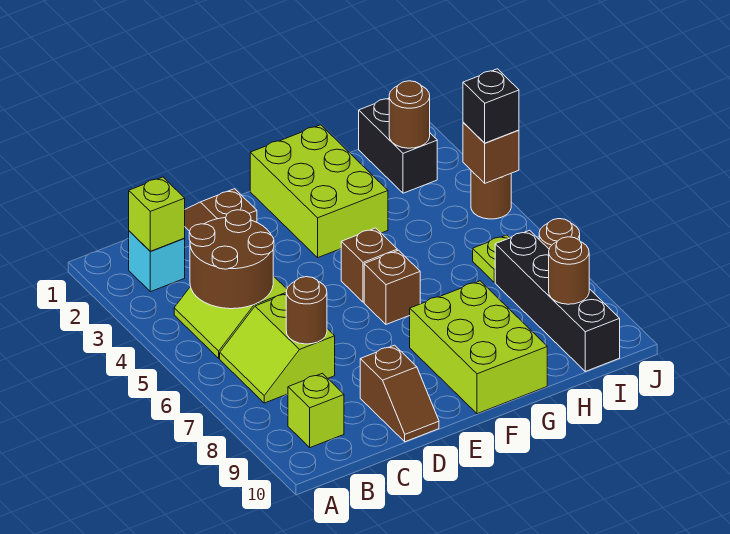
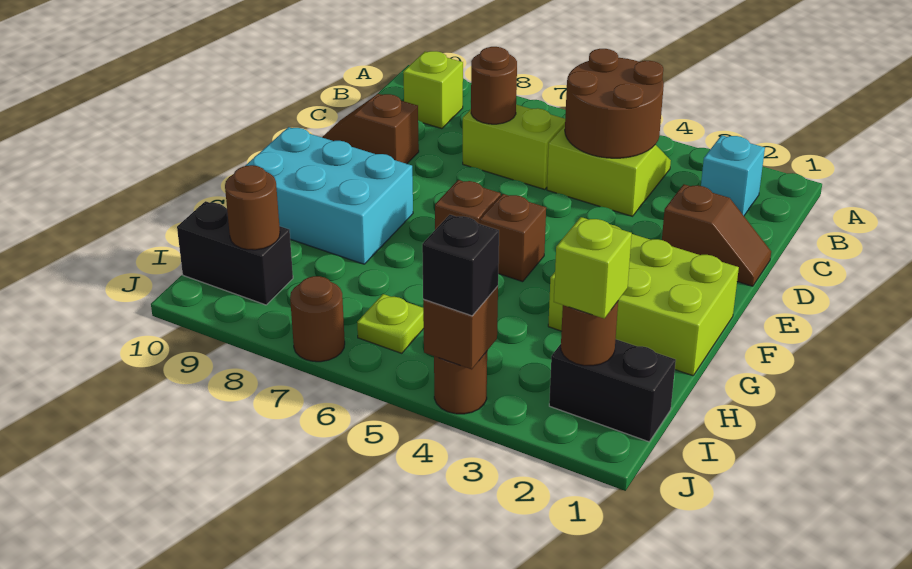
lime brick B2 level 2 -> lime brick I2 level 3
lime brick F8:G10 level 1 -> cyan brick F8:G10 level 1
black brick I7:I10 level 1 -> black brick I9:I10 level 1

